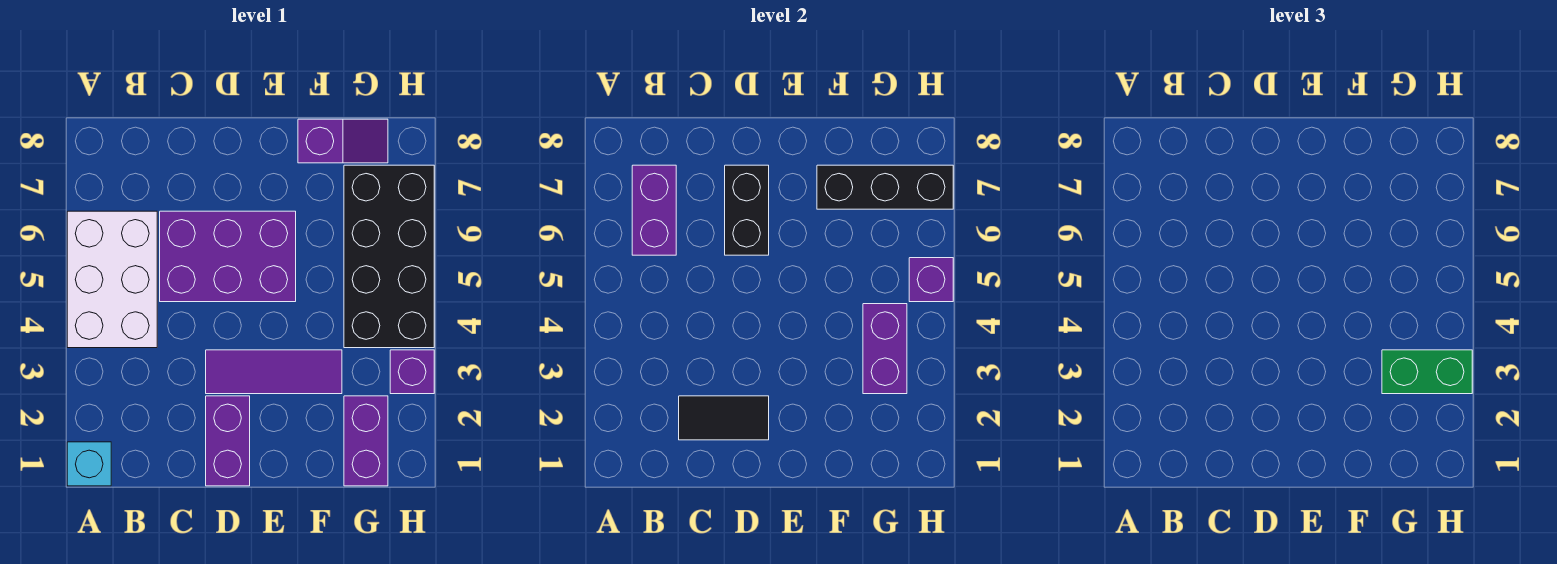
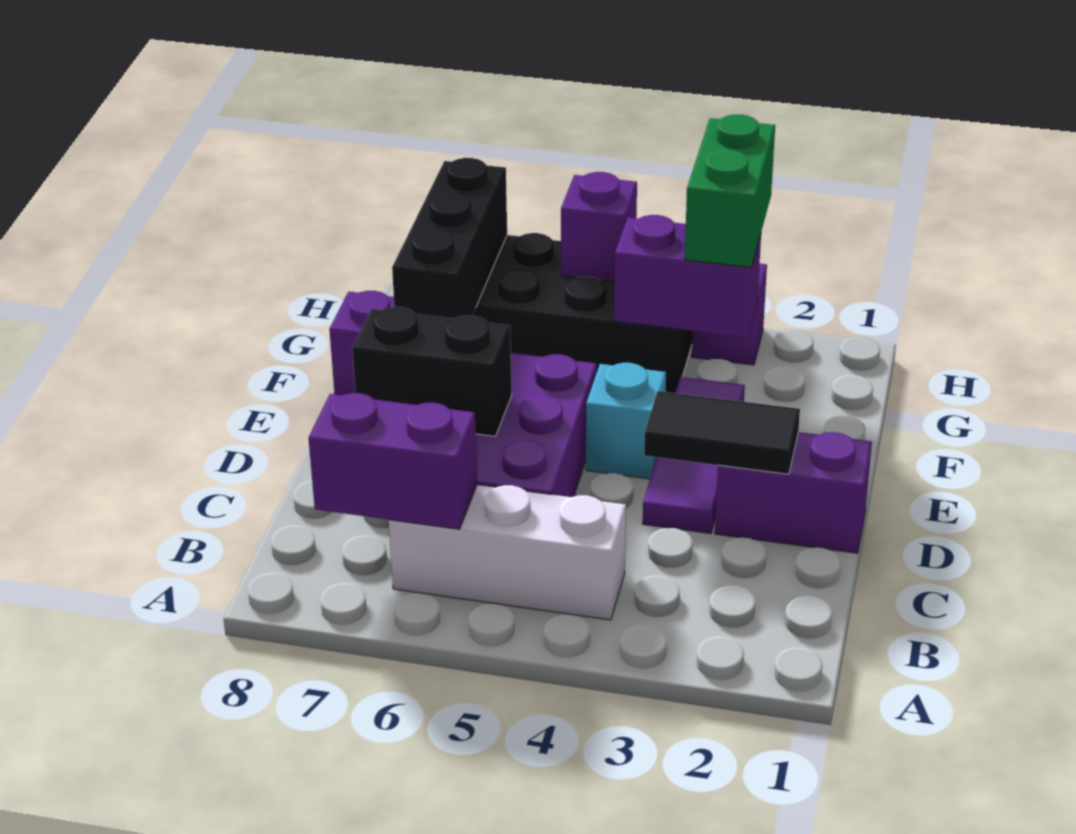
cyan brick A1 level 1 -> cyan brick E4 level 1
white brick A4:B6 level 1 -> white brick B4:B6 level 1
black tile C2:D2 level 2 -> black tile D2:D3 level 2
purple brick G1:G2 level 1 -> none

